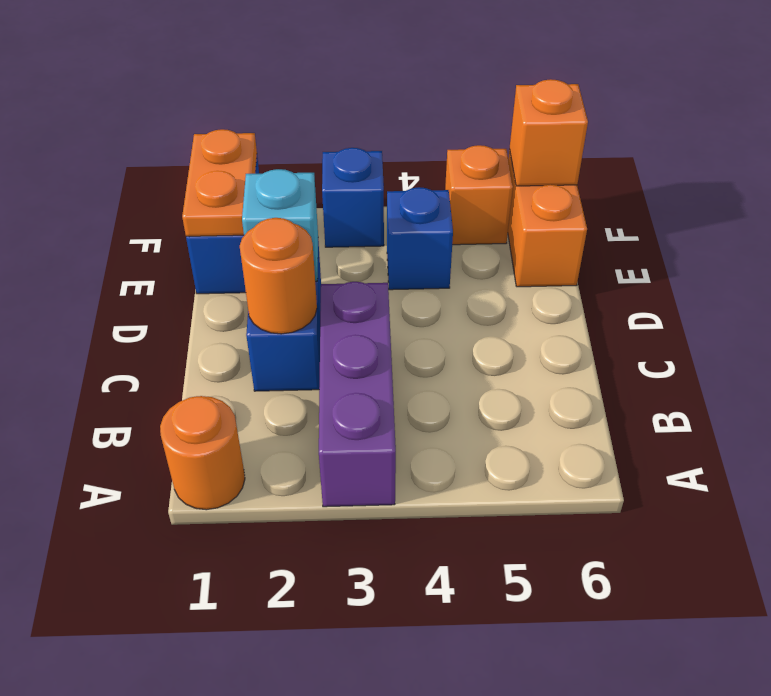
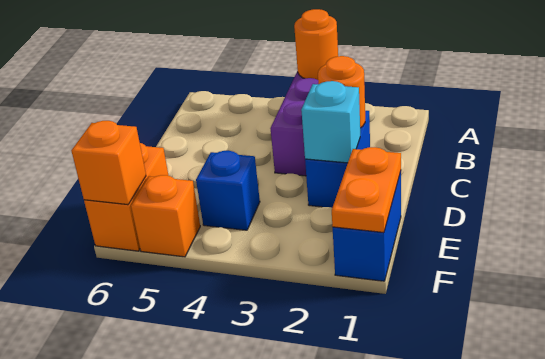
orange round brick A1 level 1 -> orange round brick A3 level 2
blue brick F3 level 1 -> none

